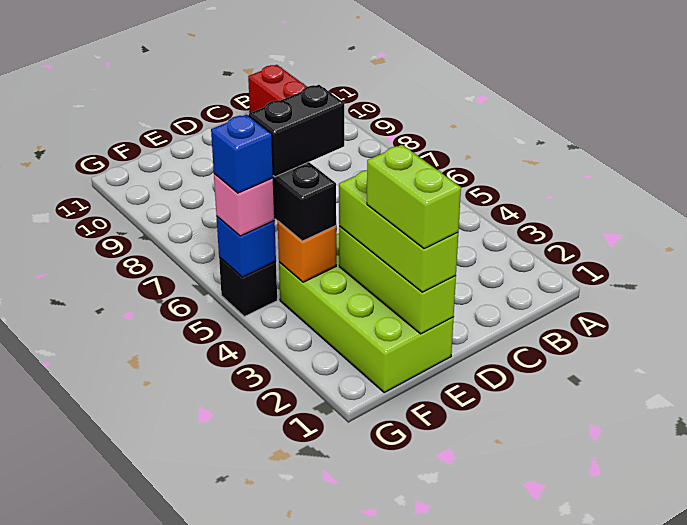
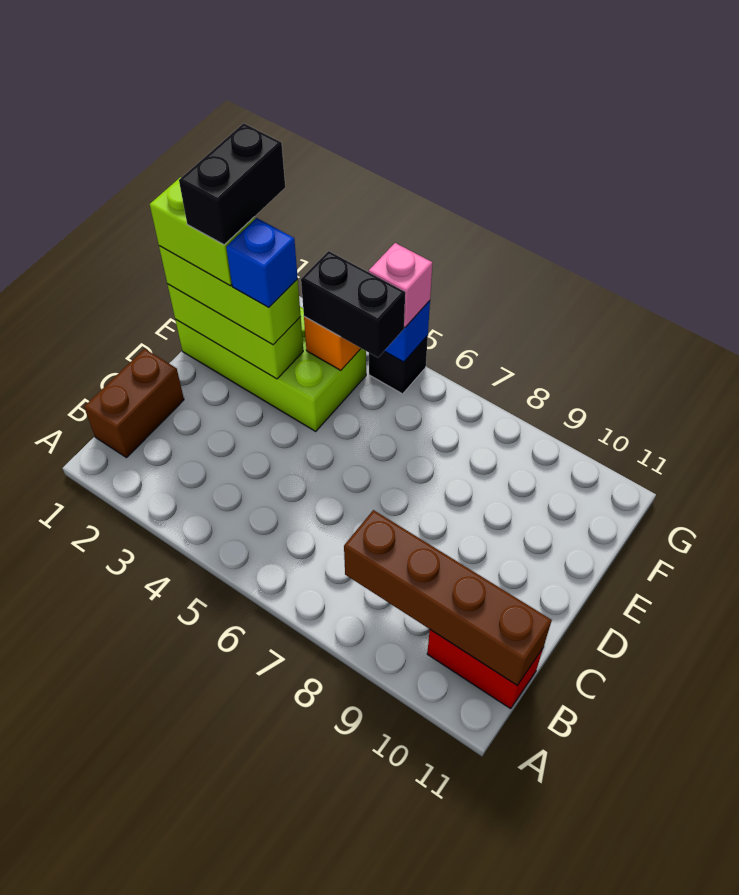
none -> brown brick B1:C1 level 1
none -> brown brick B8:B11 level 2
black brick E5:F5 level 4 -> black brick E2:F2 level 5
blue brick G5 level 4 -> blue brick E3 level 4

